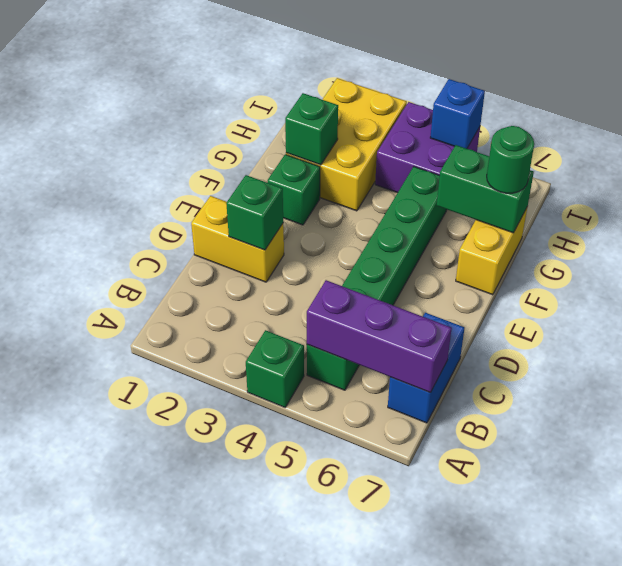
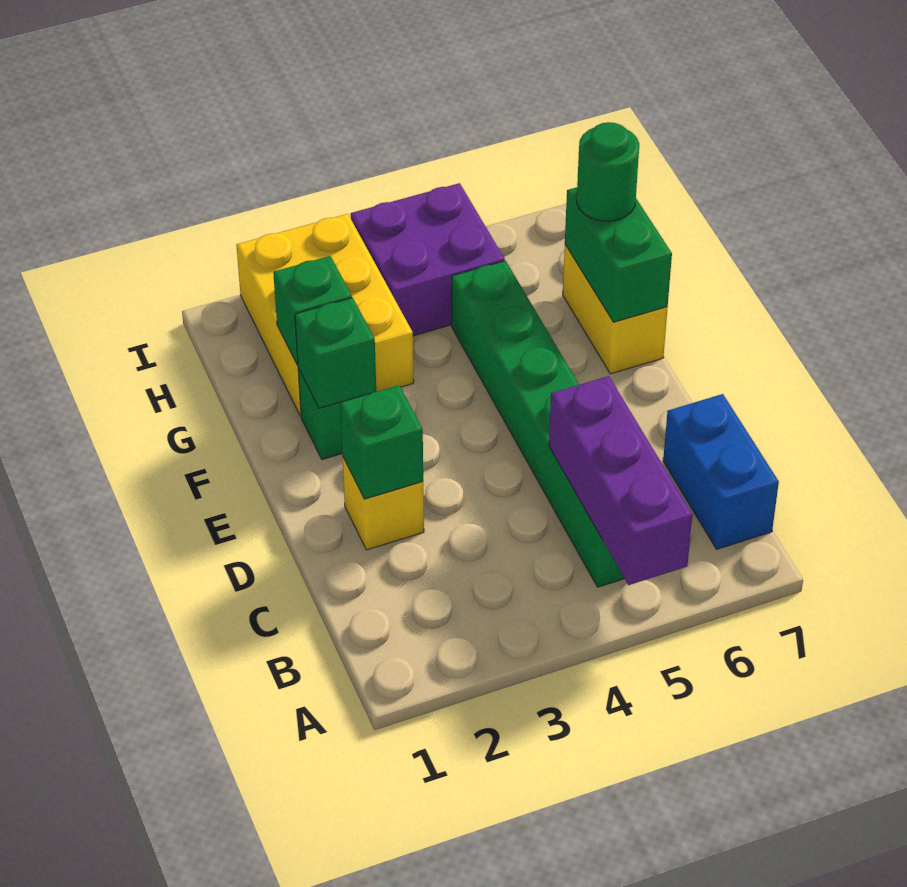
green brick A4 level 1 -> green brick F2 level 2
purple brick B5:B7 level 2 -> purple brick A5:C5 level 2
yellow brick D1:D2 level 1 -> yellow brick D2 level 1
green brick G6:G7 level 2 -> green brick F7:G7 level 2
blue brick I5 level 2 -> none

